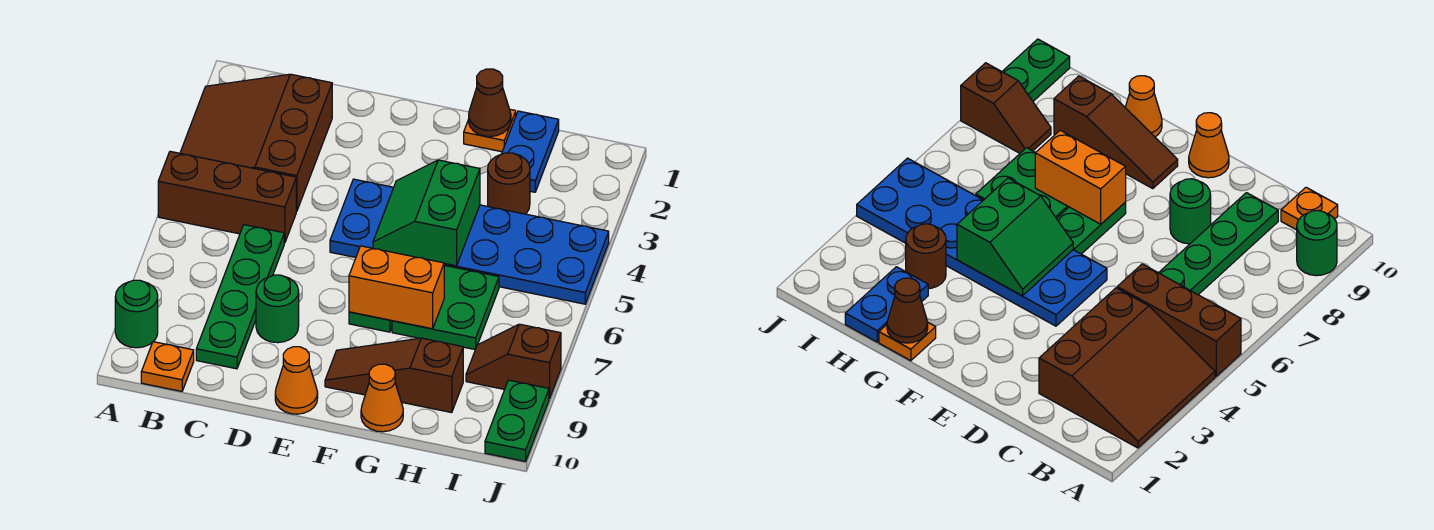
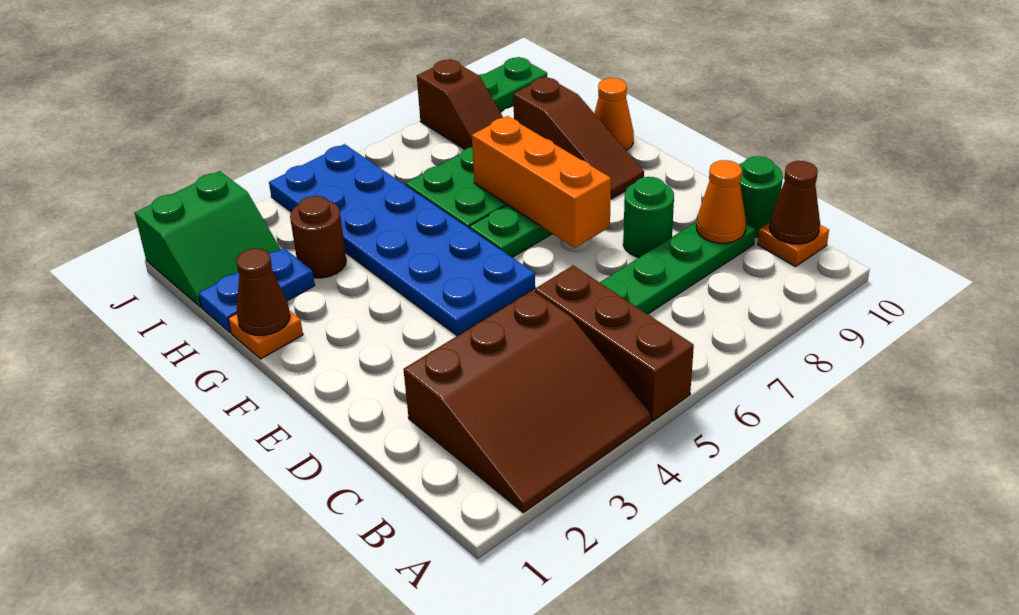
green round brick A9 level 1 -> green round brick C10 level 1
none -> brown cone B10 level 2
orange cone E10 level 1 -> orange cone C9 level 2
green slope F4:G5 level 2 top G -> green slope I1:J2 level 1 top J
orange brick F7:G7 level 2 -> orange brick E7:G7 level 2

